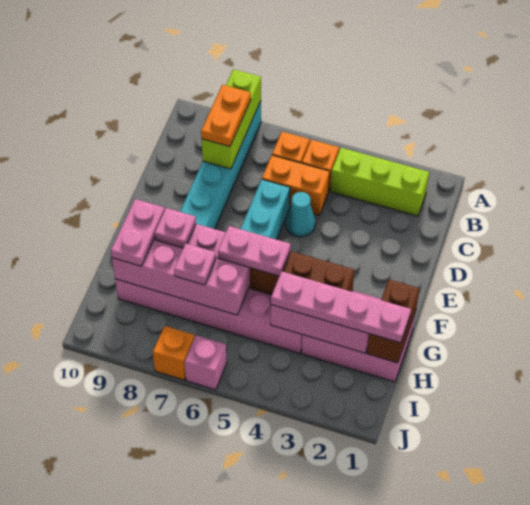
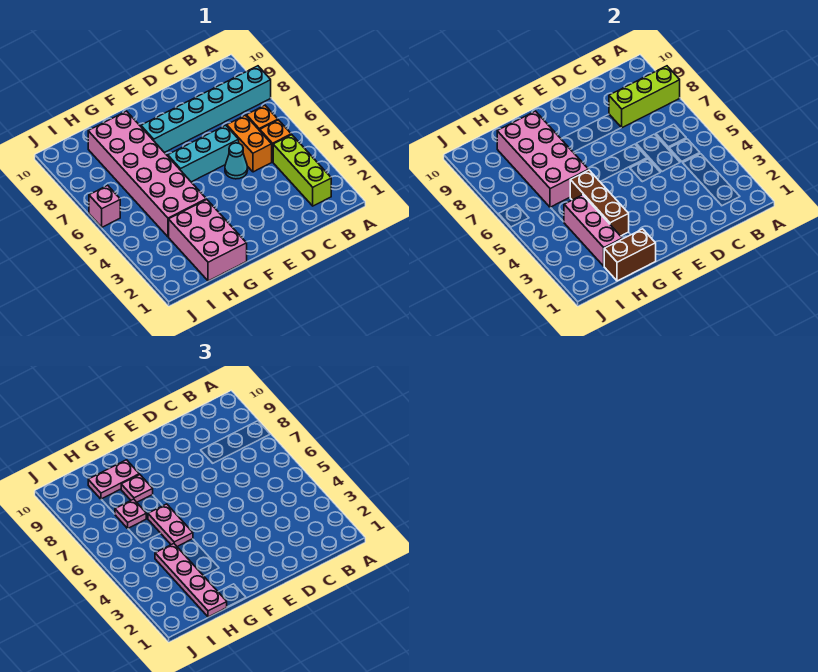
orange plate B8:C8 level 3 -> none
orange brick J7 level 1 -> none

